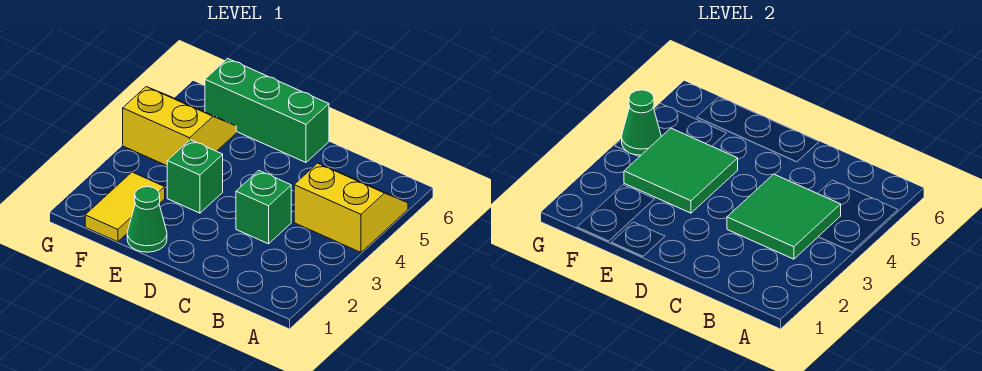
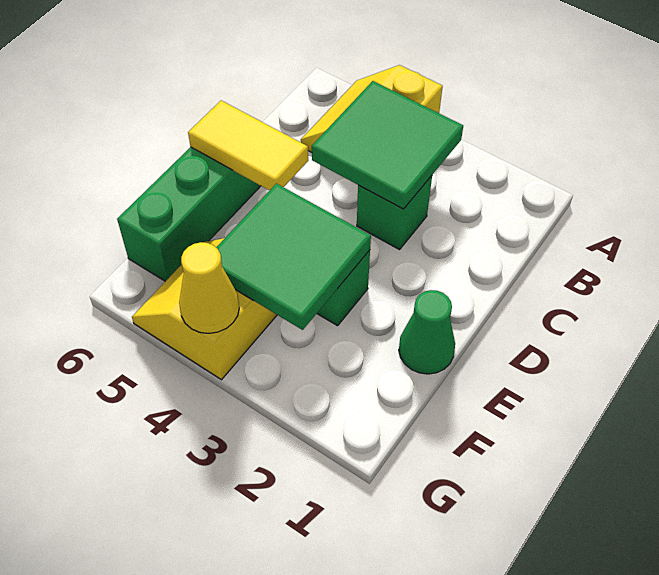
yellow tile F1:F2 level 1 -> yellow tile D5:D6 level 2
green cone G4 level 2 -> yellow cone G4 level 2

